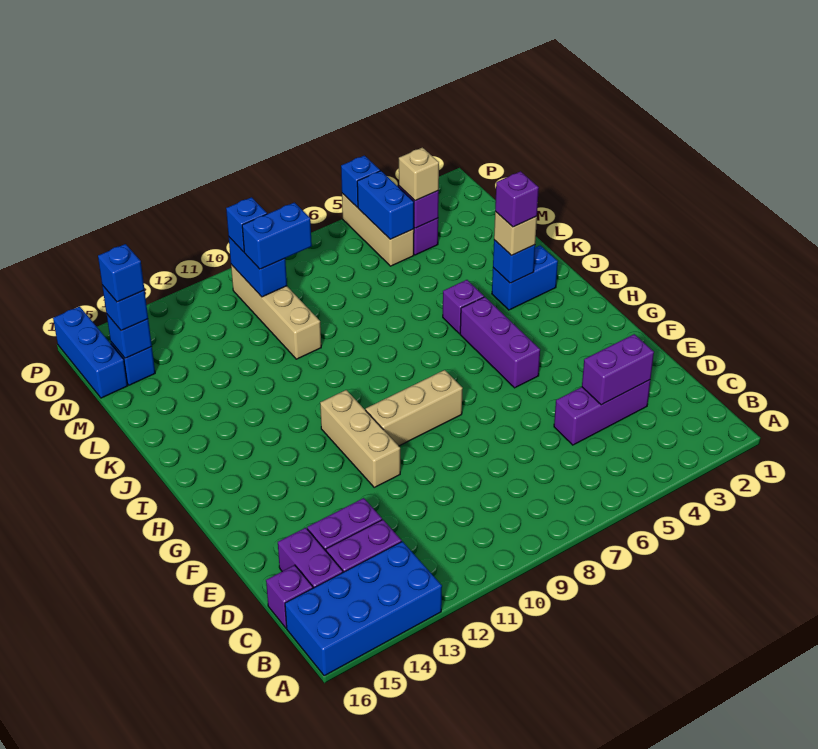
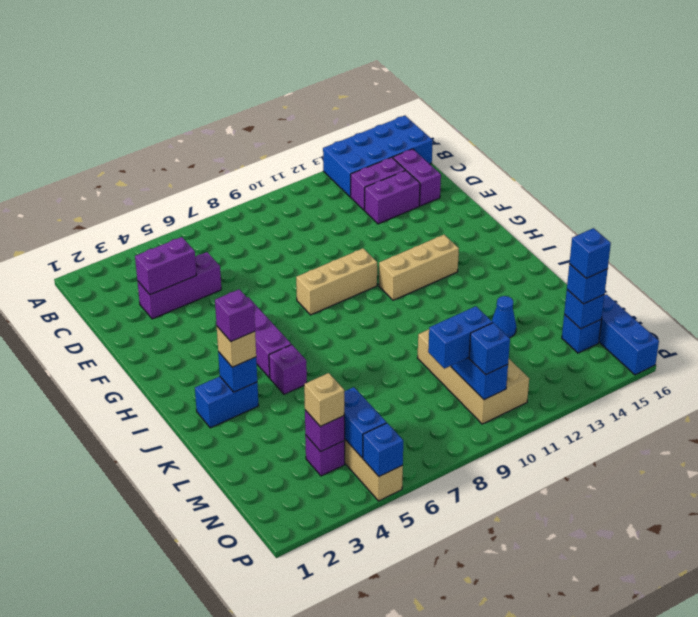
purple brick C16 level 1 -> none
tan brick F11:H11 level 1 -> tan brick H11:H13 level 1
tan brick L10:O10 level 1 -> tan brick L10:O11 level 1
none -> blue cone L13 level 1

